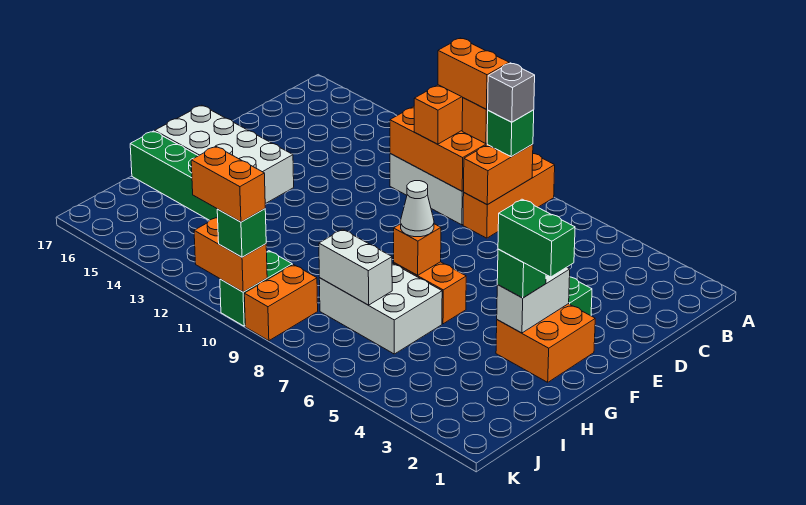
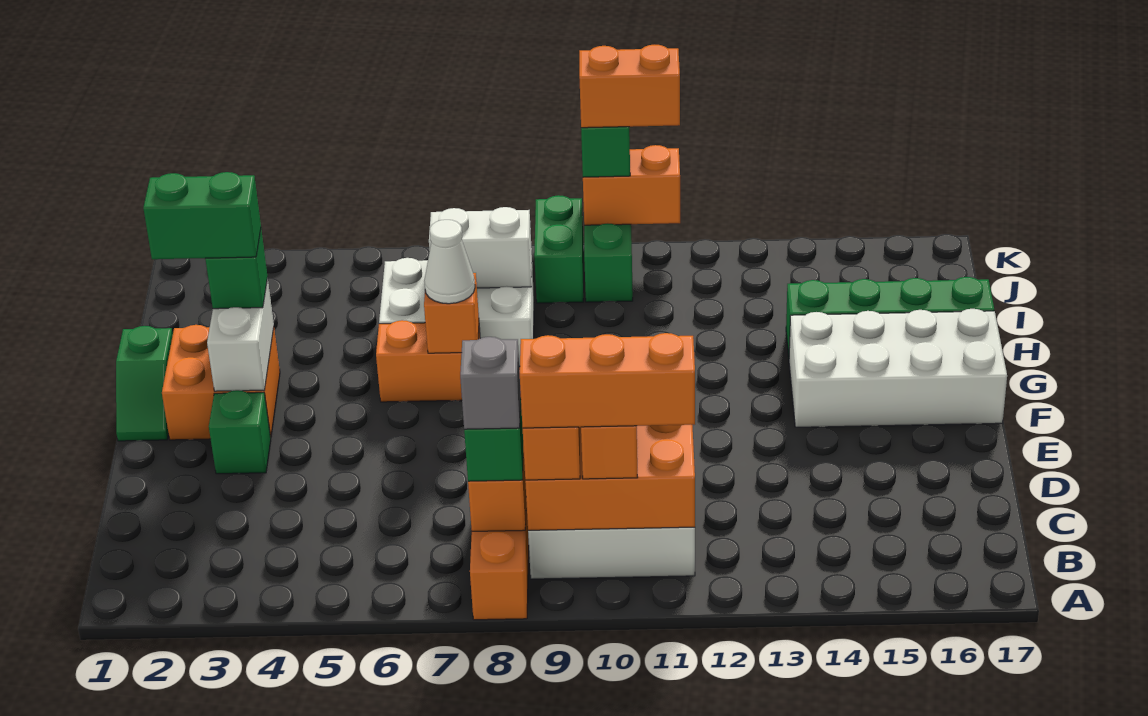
orange brick B9:B10 level 4 -> orange brick B9:B11 level 4
none -> green slope F1:G1 level 1 top G
orange brick J9:K9 level 1 -> green brick J9:K9 level 1

